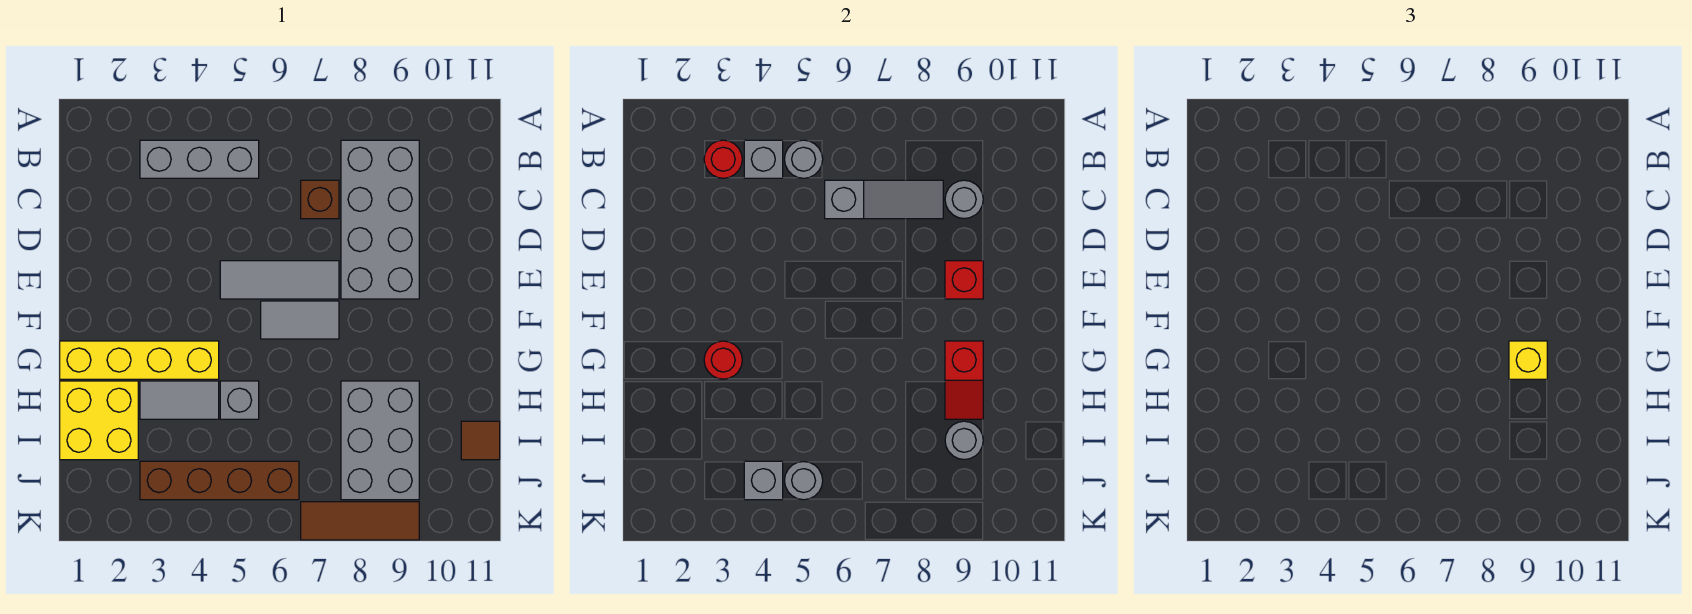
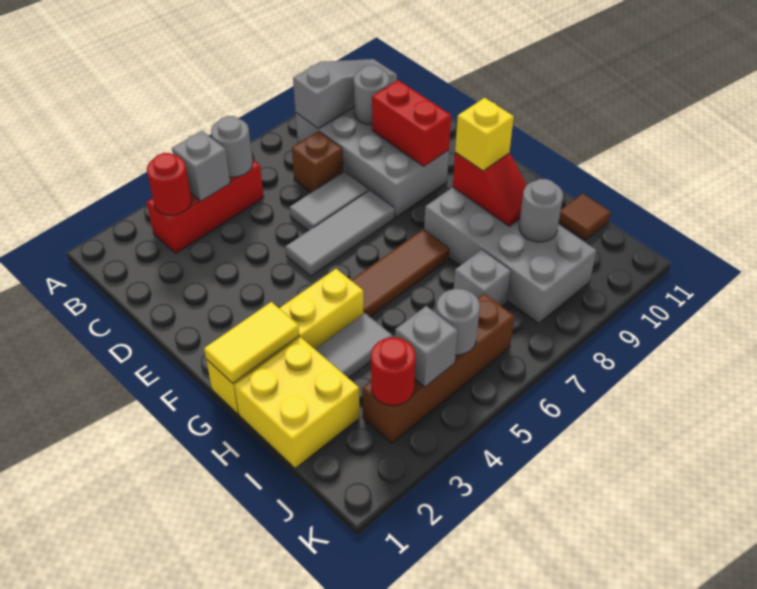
grey brick B3:B5 level 1 -> red brick B3:B5 level 1
grey slope C6:C8 level 2 top 6 -> grey slope B8:B10 level 2 top 8
red brick E9 level 2 -> red brick D9:E9 level 2
grey tile F6:F7 level 1 -> grey tile D6:D7 level 1
none -> yellow tile G1:G2 level 2
red round brick G3 level 2 -> red round brick J3 level 2
grey brick H5 level 1 -> grey brick I7 level 1
grey brick H8:J9 level 1 -> grey brick G8:J9 level 1
brown tile K7:K9 level 1 -> brown tile G5:G7 level 1

